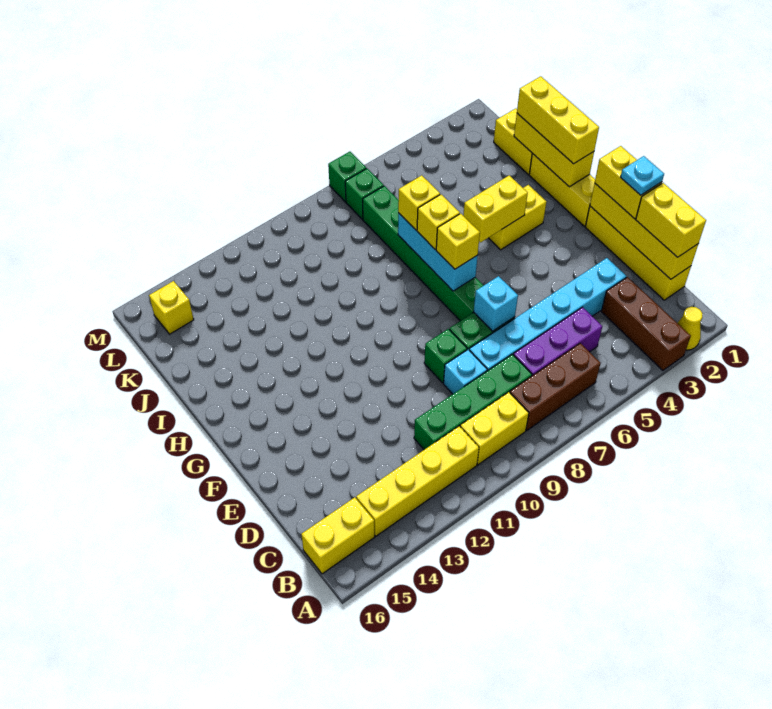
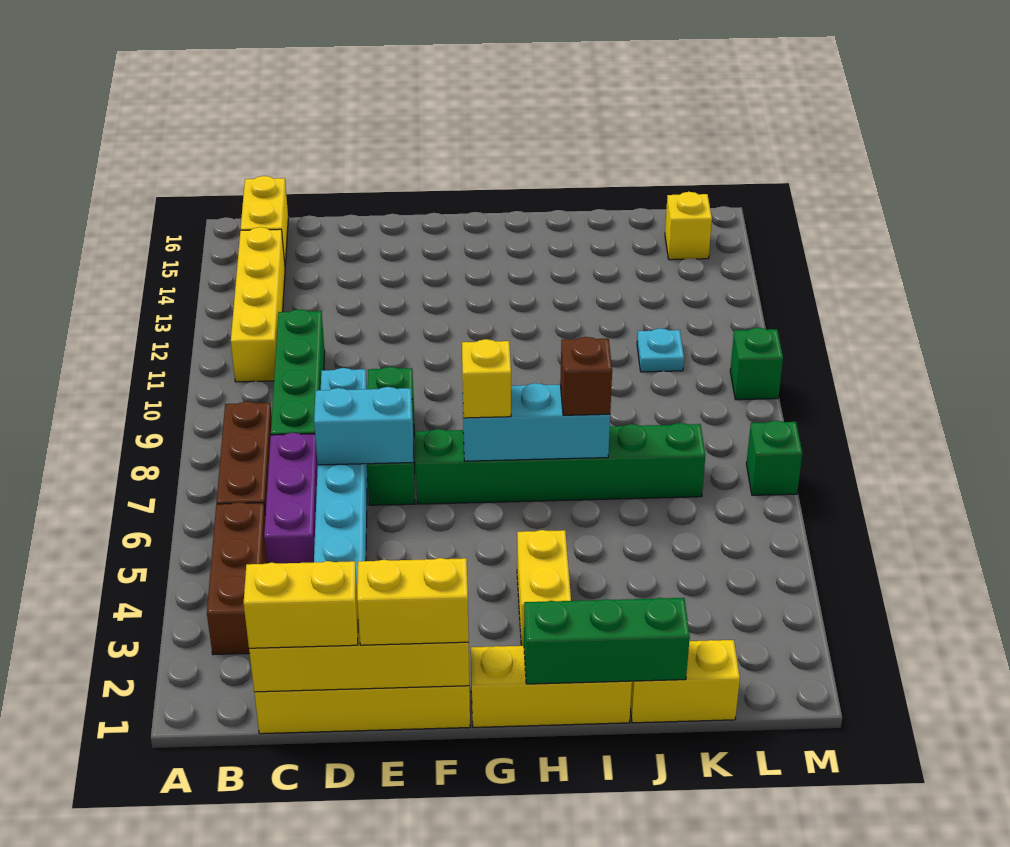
yellow cone A2 level 1 -> none
brown brick A3:C3 level 1 -> brown brick B3:B5 level 1
yellow brick B9:B10 level 1 -> none
cyan plate E1 level 4 -> cyan plate K11 level 1
cyan brick E7 level 2 -> cyan brick D7:E7 level 2
yellow brick H1:J1 level 2 -> green brick H1:J1 level 2
yellow brick H1:J1 level 3 -> none
yellow brick H4:H5 level 2 -> none
yellow brick H7 level 3 -> none
yellow brick I7 level 3 -> brown brick I7 level 3
green brick L7 level 1 -> green brick M10 level 1

